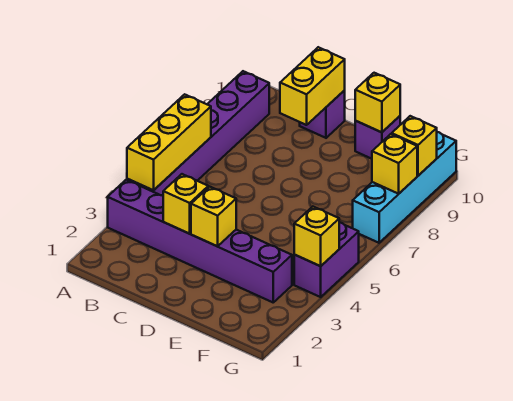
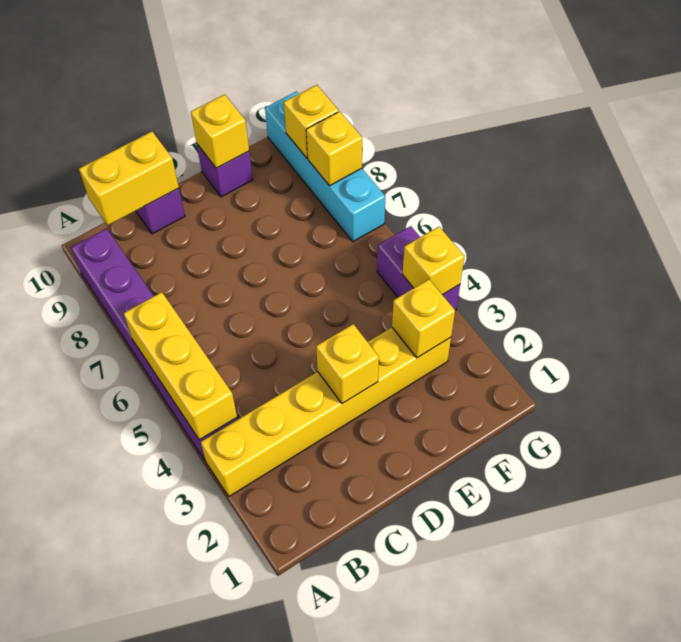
purple brick A3:F3 level 1 -> yellow brick A3:F3 level 1
yellow brick C3 level 2 -> yellow brick F3 level 2
yellow brick C9:C10 level 2 -> yellow brick B10:C10 level 2

